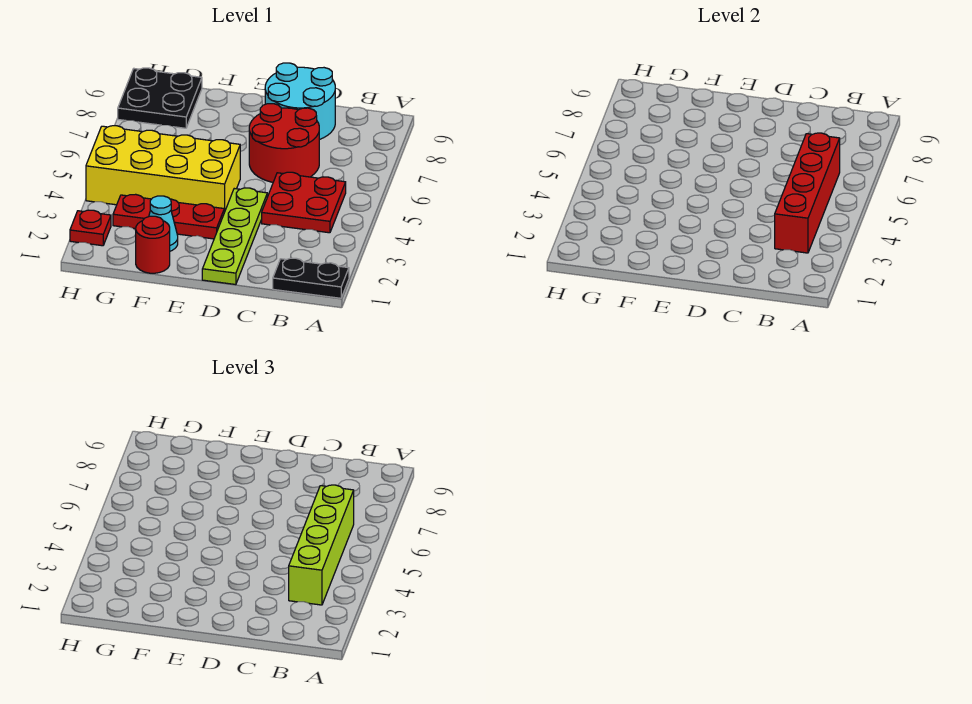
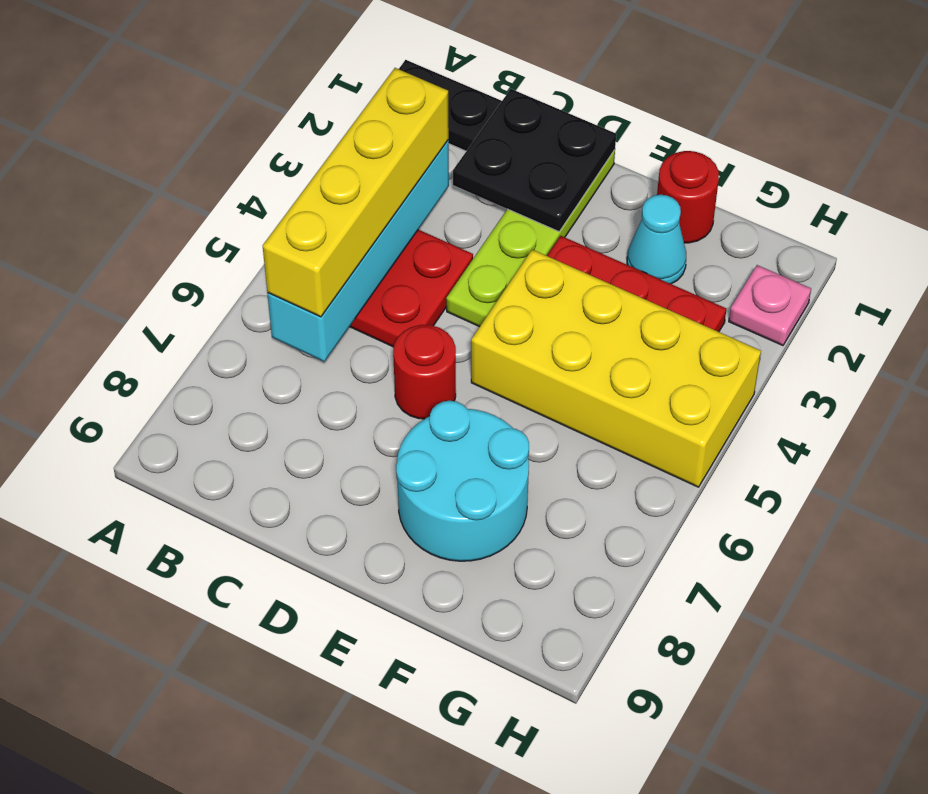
red brick B3:B6 level 2 -> cyan brick B3:B6 level 2
lime brick B3:B6 level 3 -> yellow brick B3:B6 level 3
red round brick C6:D7 level 1 -> red round brick D6 level 1
cyan round brick C8:D9 level 1 -> cyan round brick E7:F8 level 1
black plate G8:H9 level 1 -> black plate C1:D2 level 2
red plate H2 level 1 -> pink plate H2 level 1

